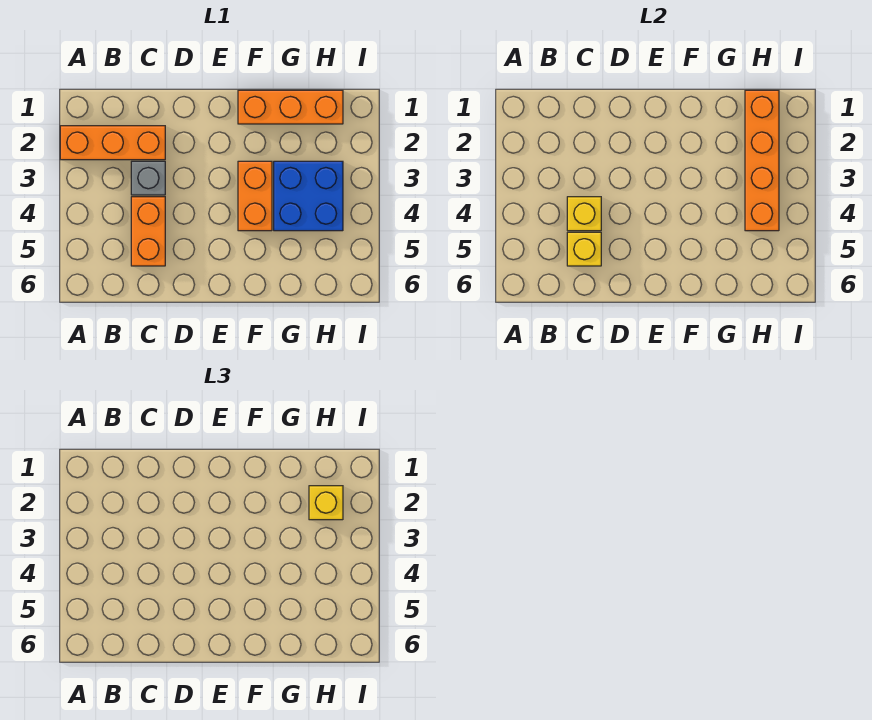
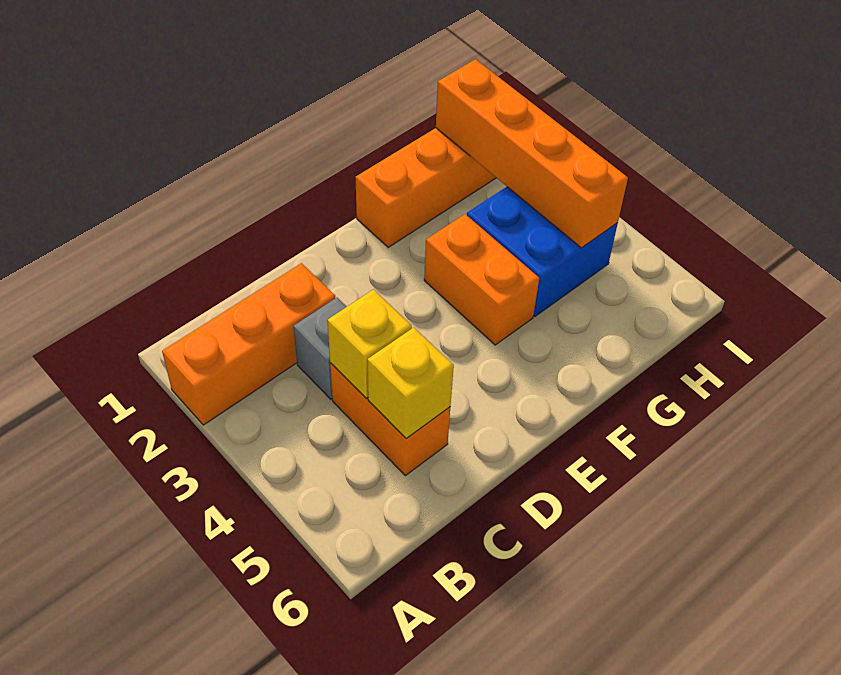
yellow brick H2 level 3 -> none

